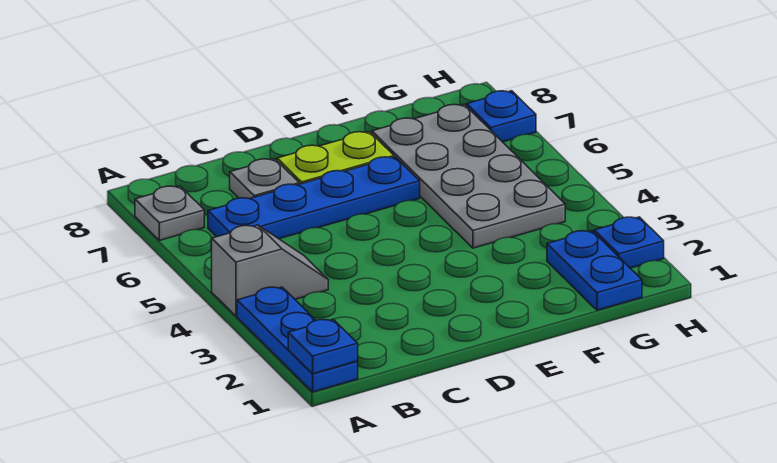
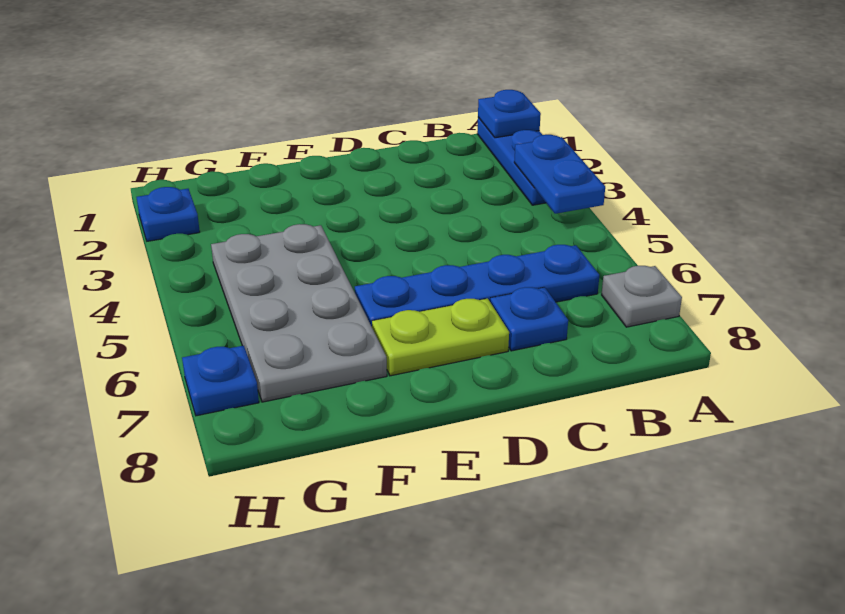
grey slope A4:B4 level 1 top A -> none
grey plate C7 level 1 -> blue plate C7 level 1
blue plate G1:G2 level 1 -> blue plate A3:A4 level 2

